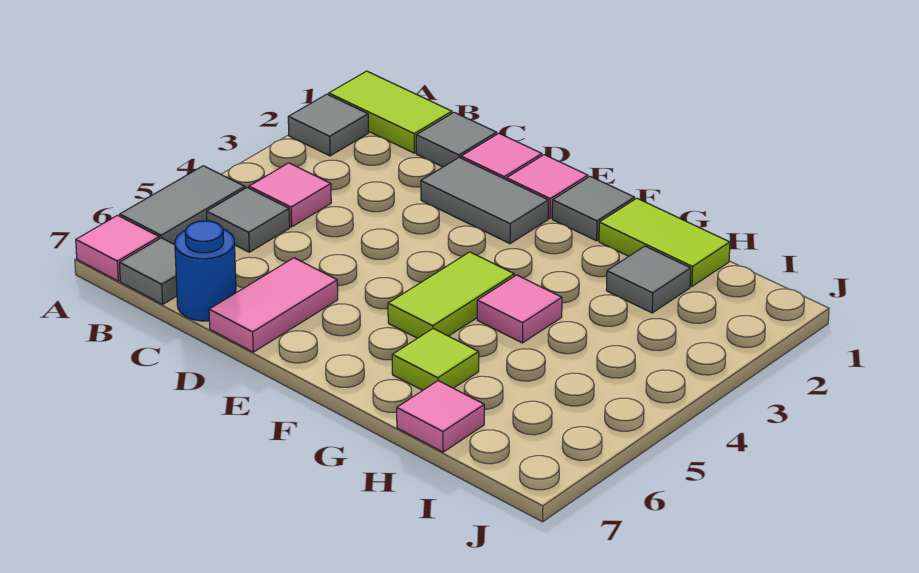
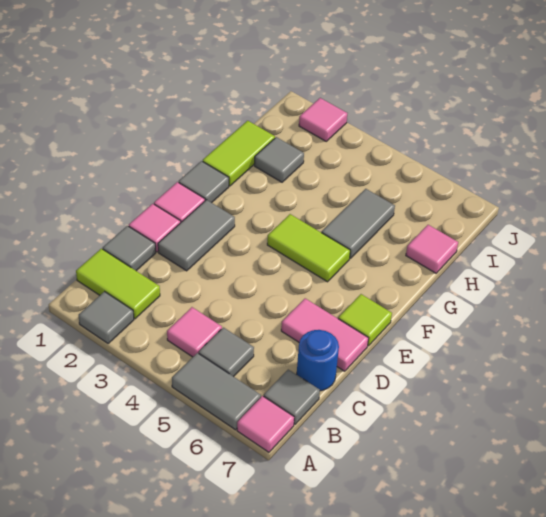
lime tile A1:B1 level 1 -> lime tile B1:B2 level 1
pink tile G4 level 1 -> pink tile J2 level 1
none -> grey tile G5:H5 level 1
lime tile G6 level 1 -> lime tile E7 level 1

